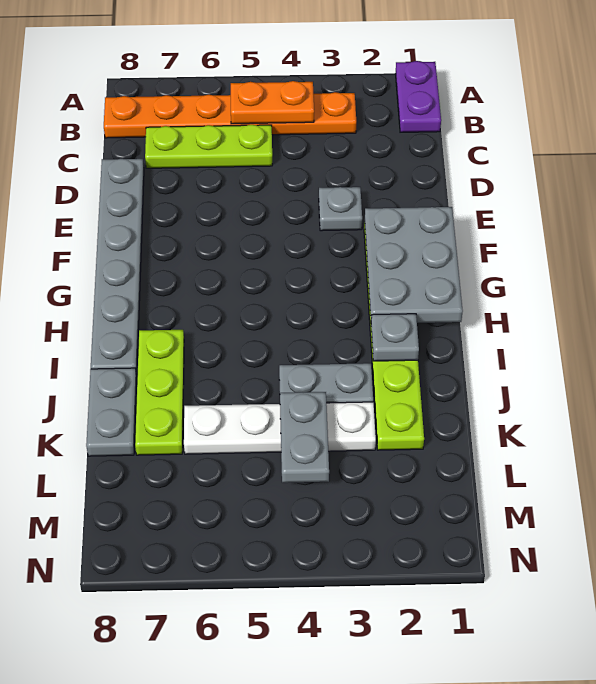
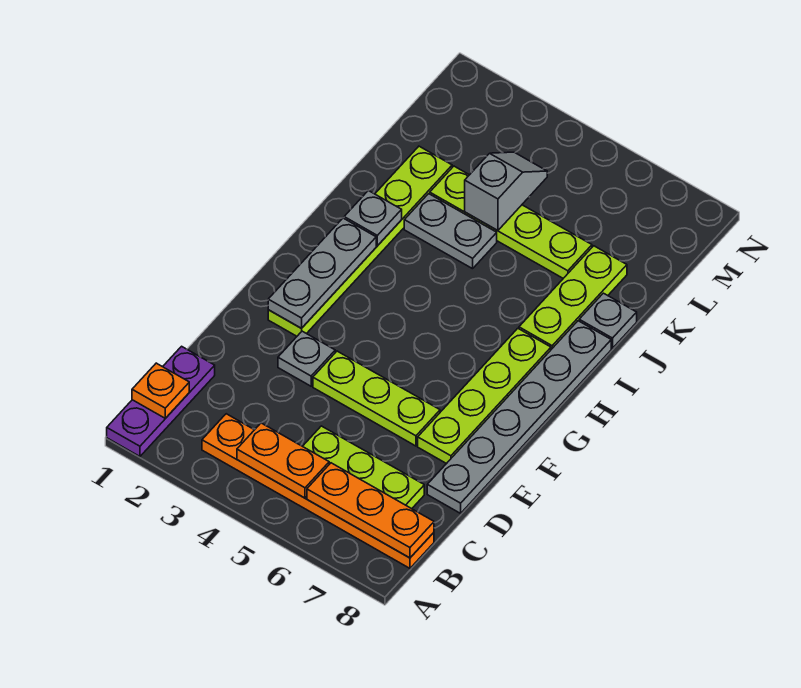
purple plate A1:B1 level 1 -> purple plate A1:C1 level 1
none -> orange plate B1 level 2
none -> orange plate B6:B8 level 2
none -> lime plate E4:E6 level 1
none -> lime plate E7:H7 level 1
grey plate F1:H2 level 2 -> grey plate F2:H2 level 2
grey plate J8:K8 level 1 -> grey plate J8 level 1
white plate K3:K6 level 1 -> lime plate K3:K6 level 1
grey plate K4:L4 level 2 -> grey slope K4:L4 level 2 top K

